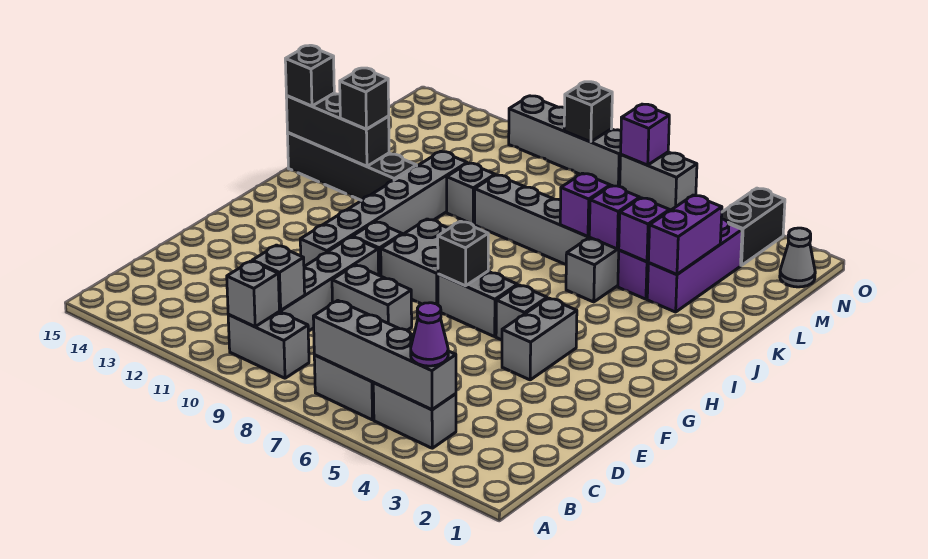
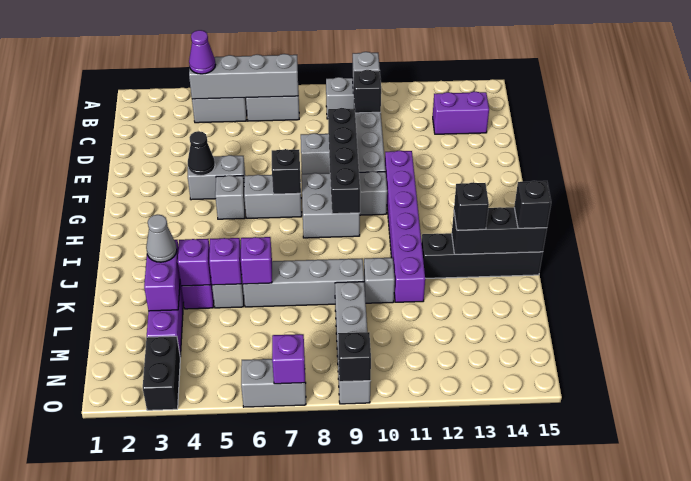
grey brick C10 level 2 -> black brick C10 level 2
none -> purple brick C13:C14 level 1
none -> black brick E9:H9 level 2
grey brick F4:G4 level 1 -> grey brick F4:F5 level 1
none -> black cone F4 level 2
grey brick F11:K11 level 1 -> purple brick F11:K11 level 1
grey cone N1 level 1 -> grey cone K3 level 3
grey brick O8:O11 level 1 -> grey brick L9:O9 level 1

